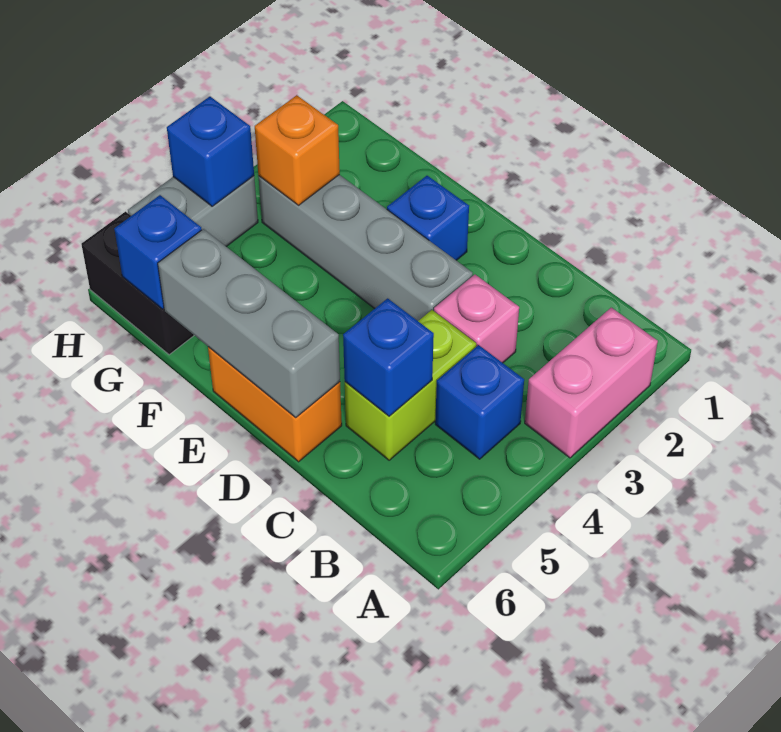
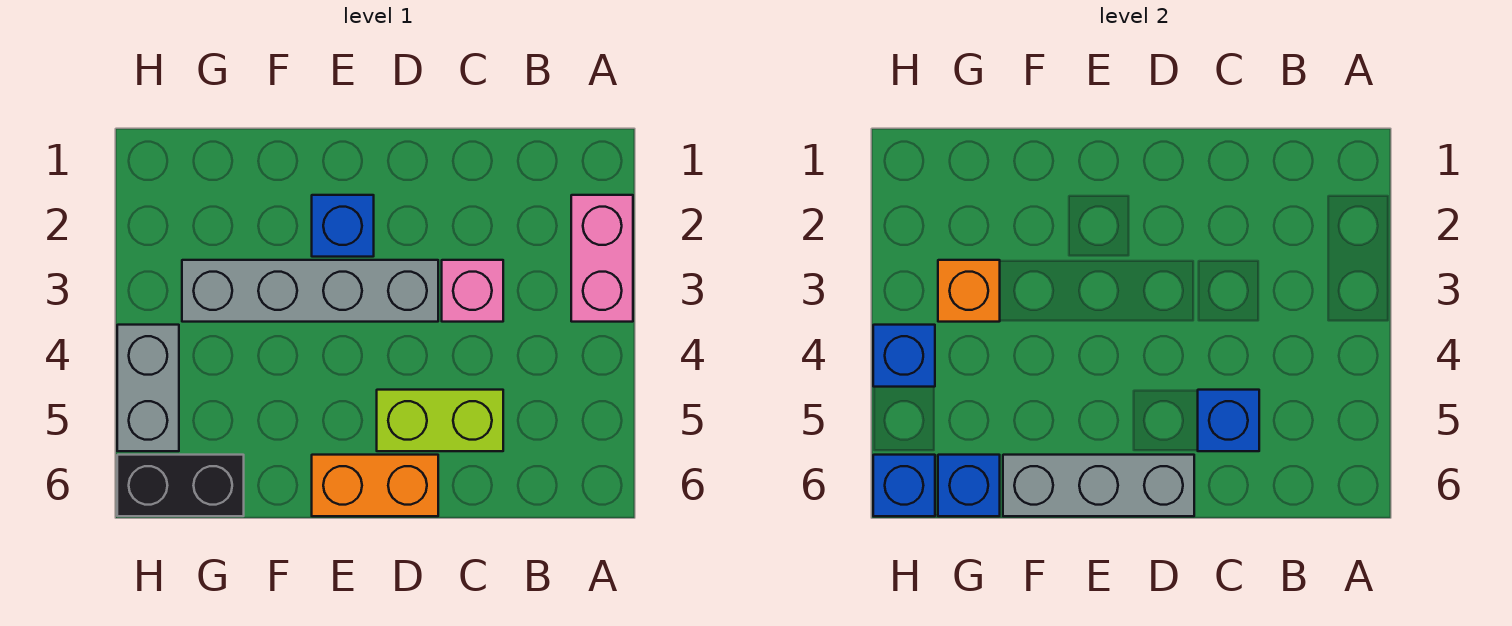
blue brick B4 level 1 -> blue brick H6 level 2
lime brick C4:C5 level 1 -> lime brick C5:D5 level 1

